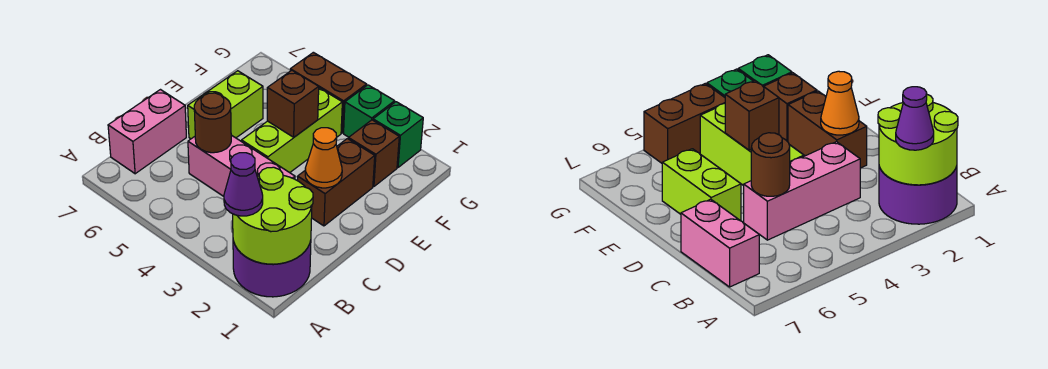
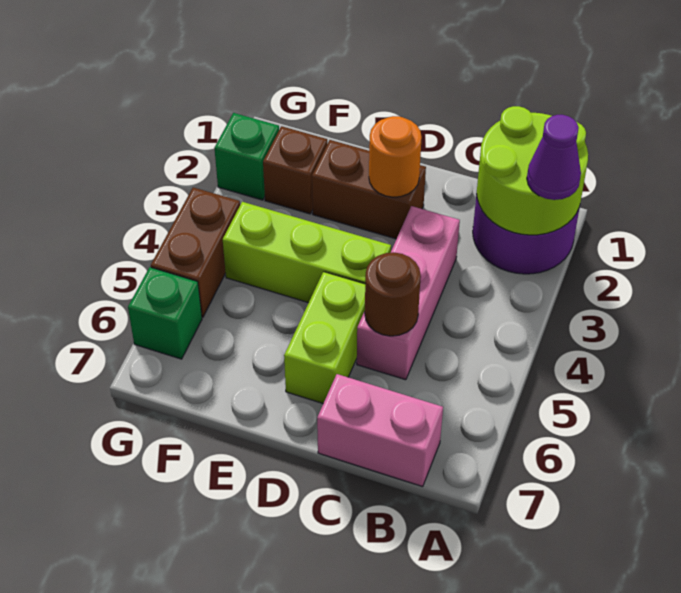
orange cone D2 level 2 -> orange round brick D2 level 2
lime brick D6:E6 level 1 -> lime brick D5:D6 level 1
brown brick E4 level 2 -> none
green brick G3 level 1 -> green brick G6 level 1

